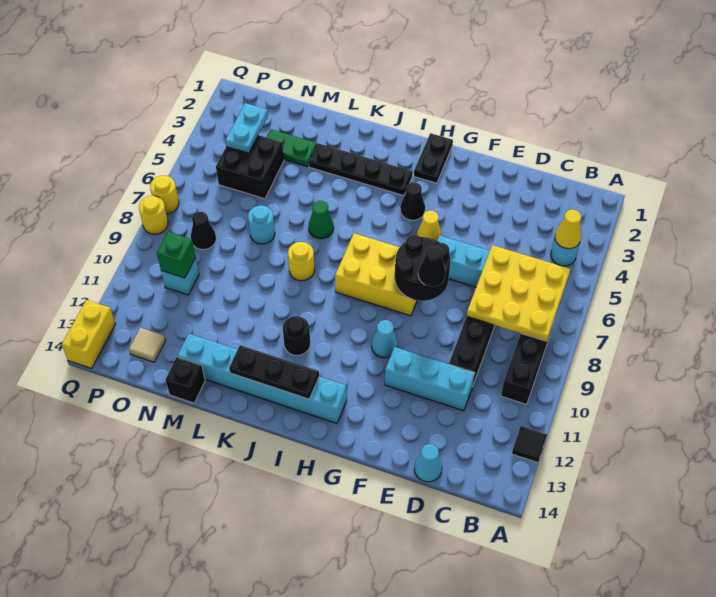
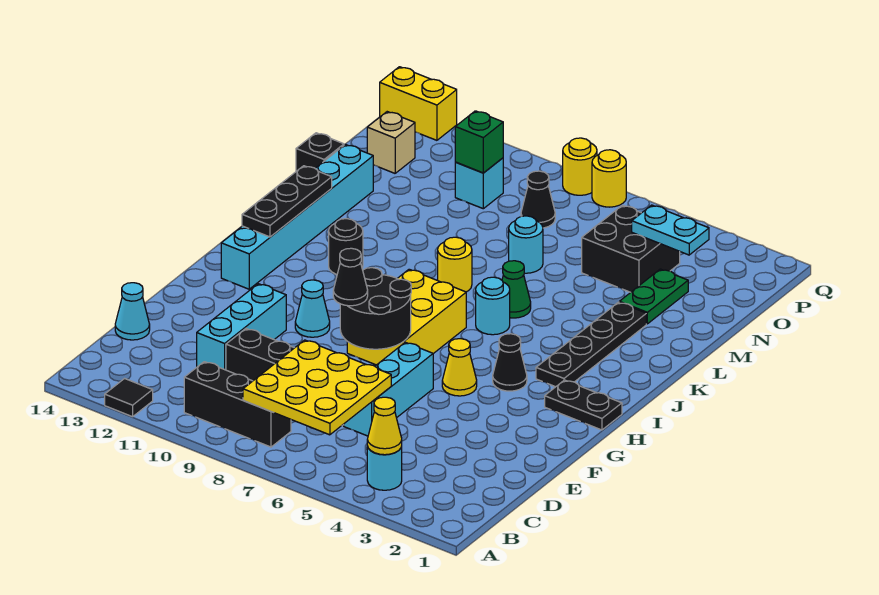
none -> cyan round brick J6 level 1
tan tile O13 level 1 -> tan brick O13 level 1

